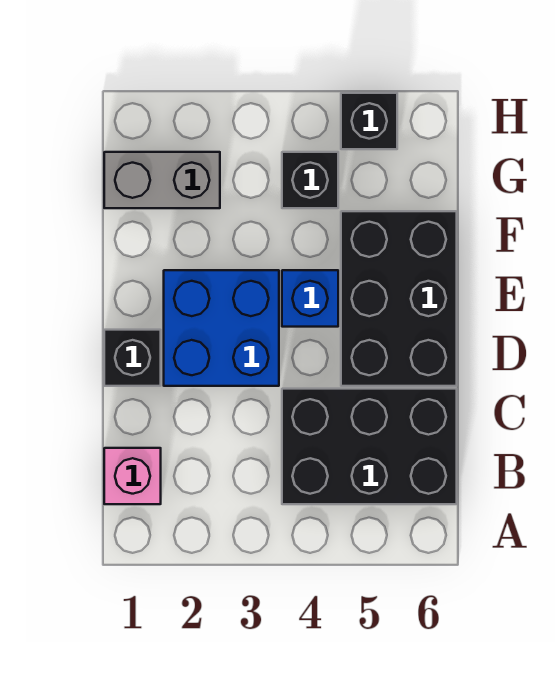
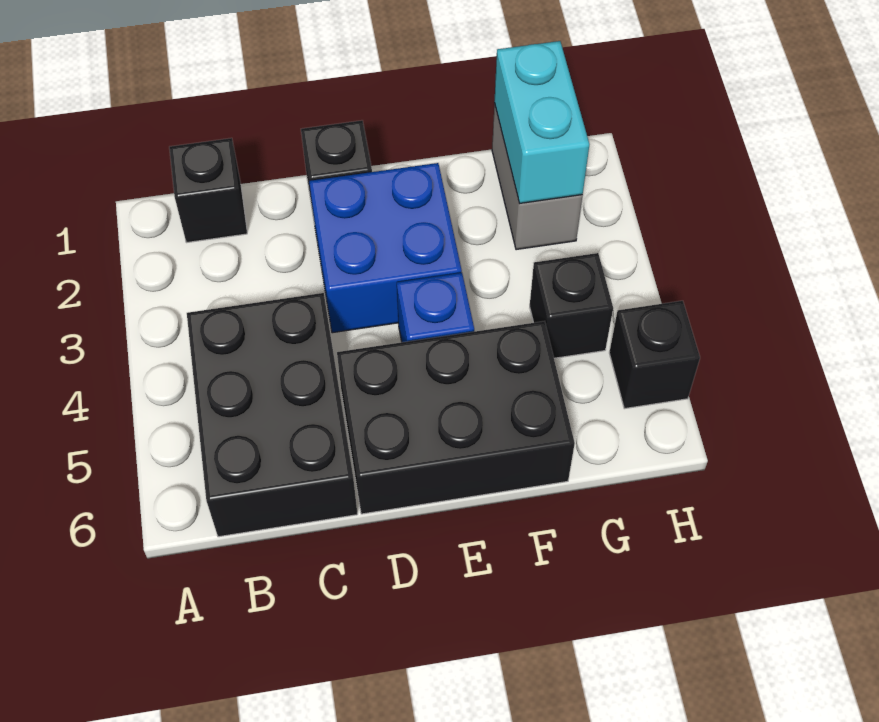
pink brick B1 level 1 -> black brick B1 level 1
none -> cyan brick G1:G2 level 2

